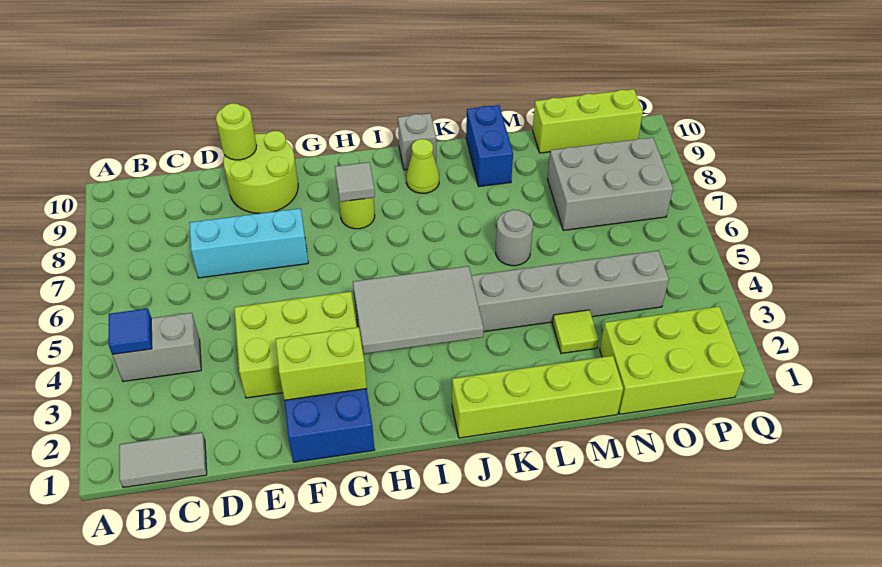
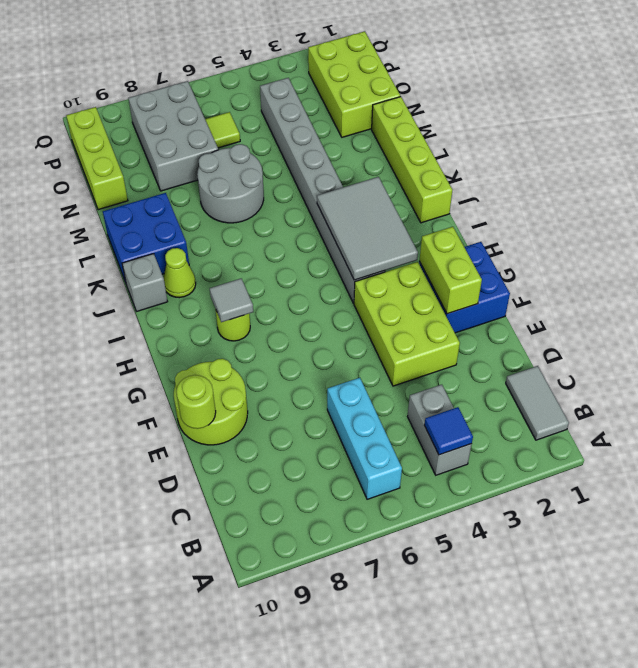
cyan brick D7:F7 level 1 -> cyan brick B6:D6 level 1
grey round brick L6 level 1 -> grey round brick L6:M7 level 1
blue brick L9:L10 level 1 -> blue brick K9:L10 level 1
lime tile M3 level 1 -> lime tile O6 level 1

